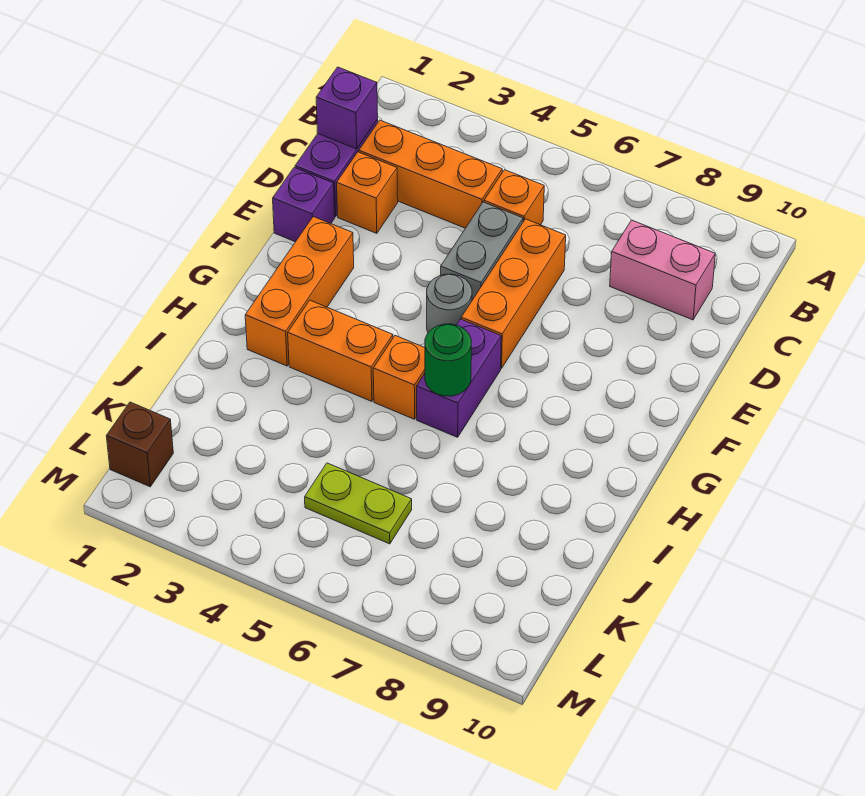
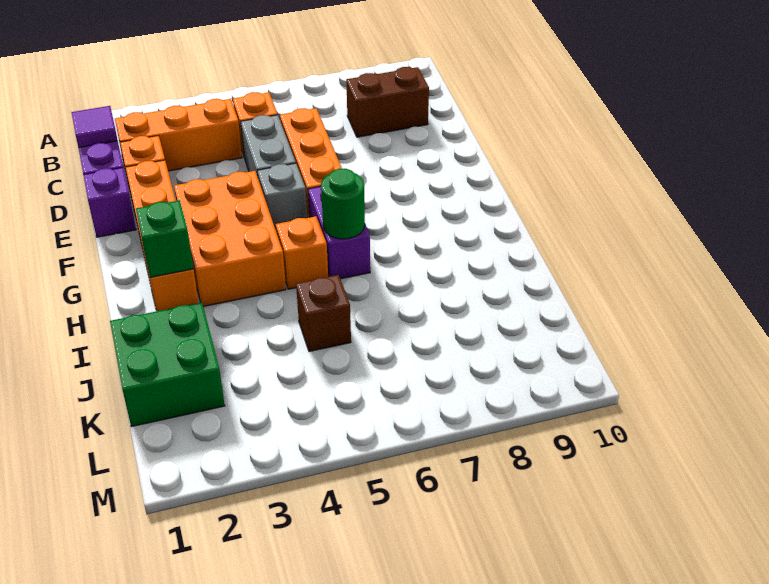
purple brick C1 level 2 -> purple tile C1 level 2
pink brick C8:C9 level 1 -> brown brick C8:C9 level 1
orange brick F2:H2 level 1 -> orange brick E2:H2 level 1
grey round brick F5 level 1 -> grey brick F5 level 1
none -> green brick H2 level 2
orange brick H3:H4 level 1 -> orange brick F3:H4 level 1
none -> green brick J1:K2 level 1
lime plate K5:K6 level 1 -> none
brown brick L1 level 1 -> brown brick J5 level 1

